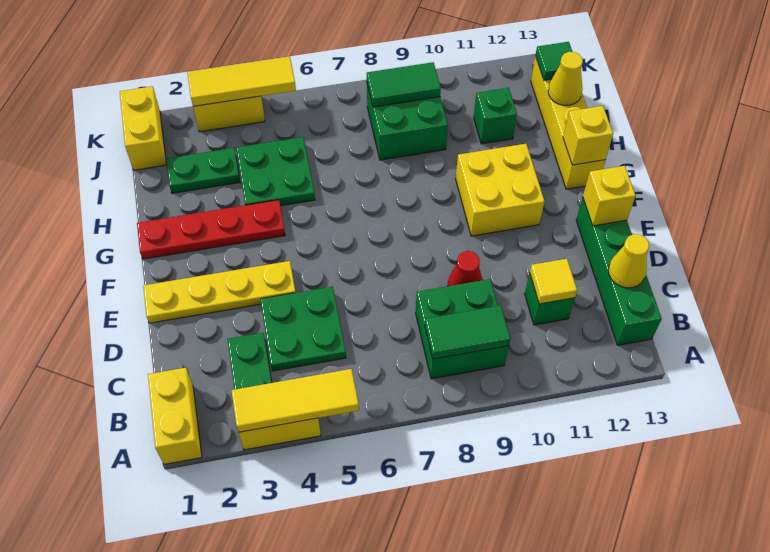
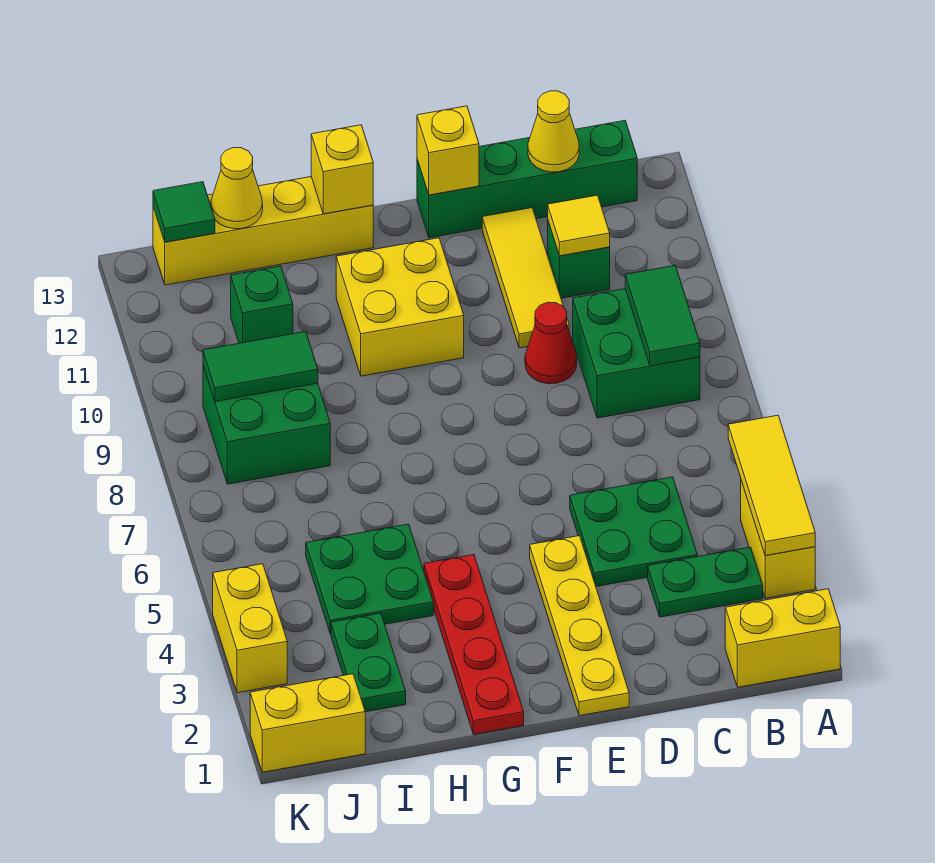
green tile J8:J9 level 2 -> green tile I9:J9 level 2
yellow tile K3:K5 level 2 -> yellow tile D10:D12 level 1

